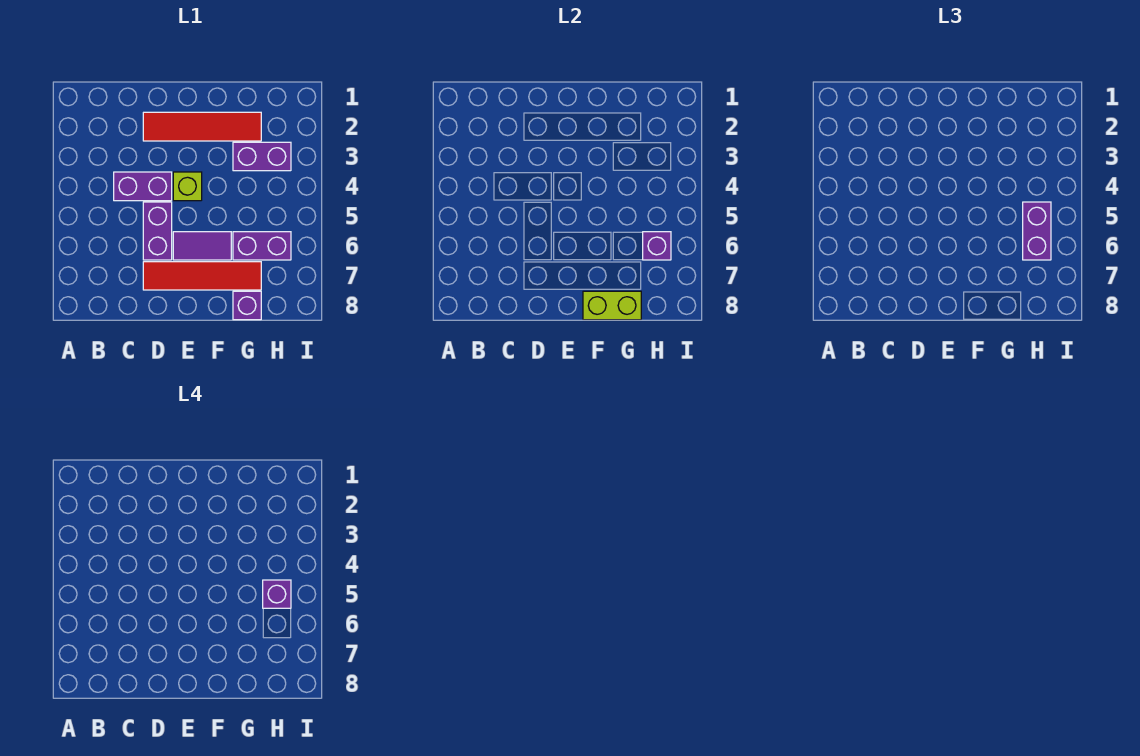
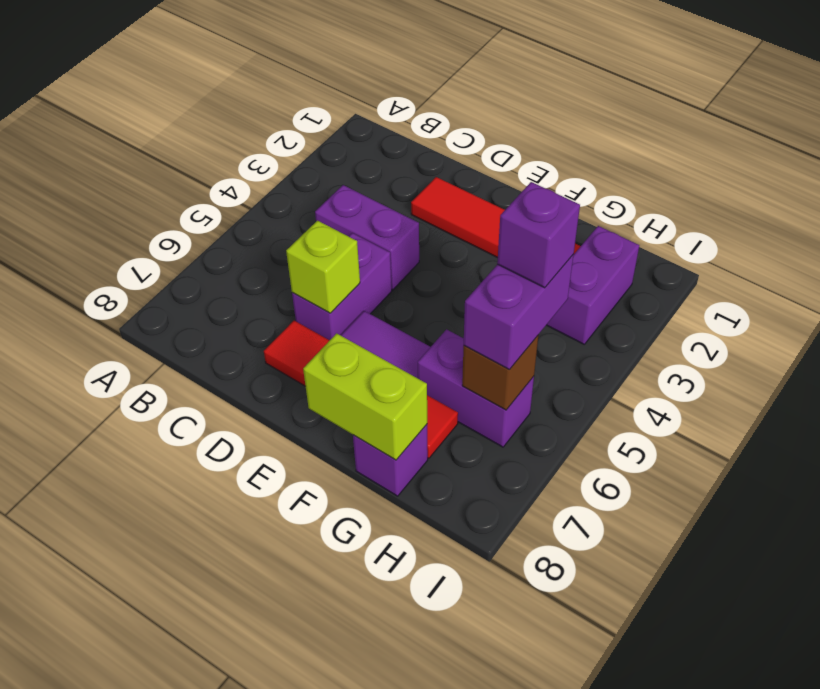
lime brick E4 level 1 -> lime brick D6 level 2
purple brick G3:H3 level 1 -> purple brick H2:H3 level 1
purple brick H6 level 2 -> brown brick H6 level 2

